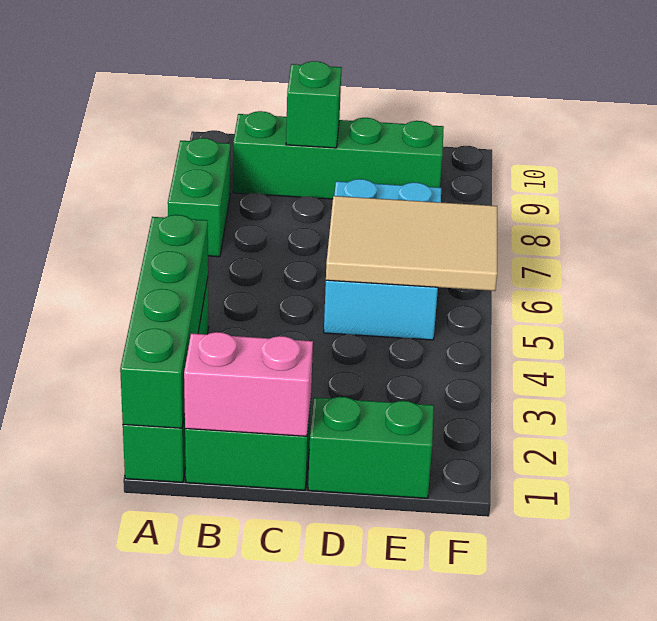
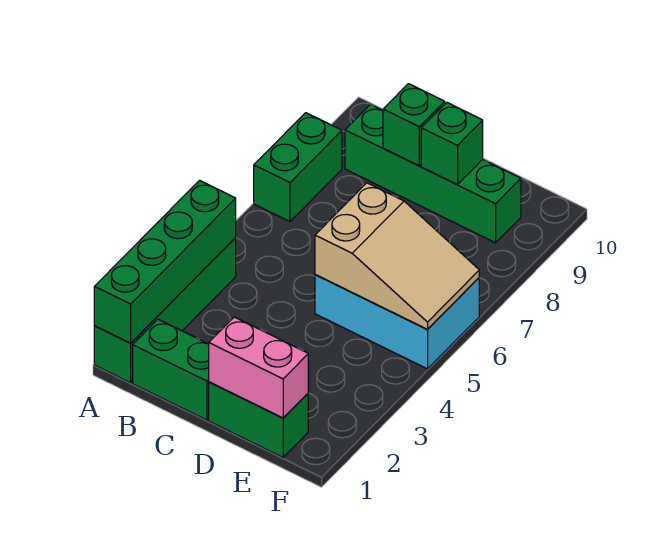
pink brick B1:C1 level 2 -> pink brick D1:E1 level 2
cyan brick D5:E7 level 1 -> cyan brick D5:F6 level 1
tan tile D5:F6 level 2 -> tan slope D5:F6 level 2 top D
none -> green brick D9 level 2

